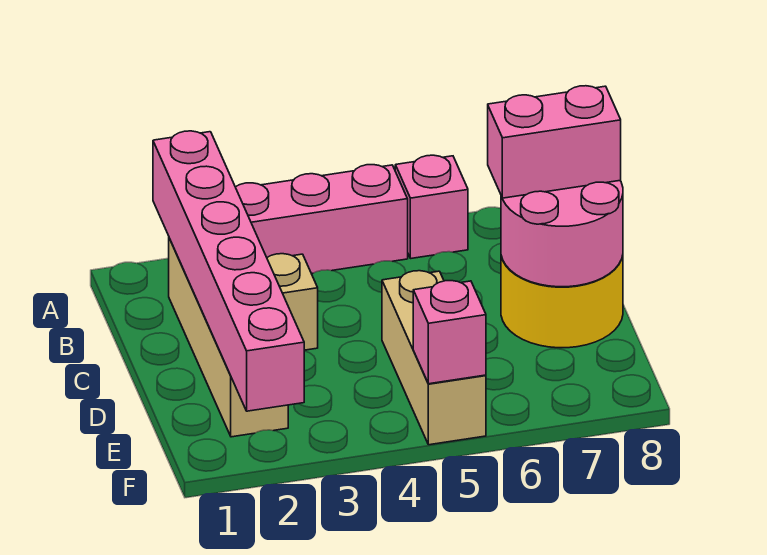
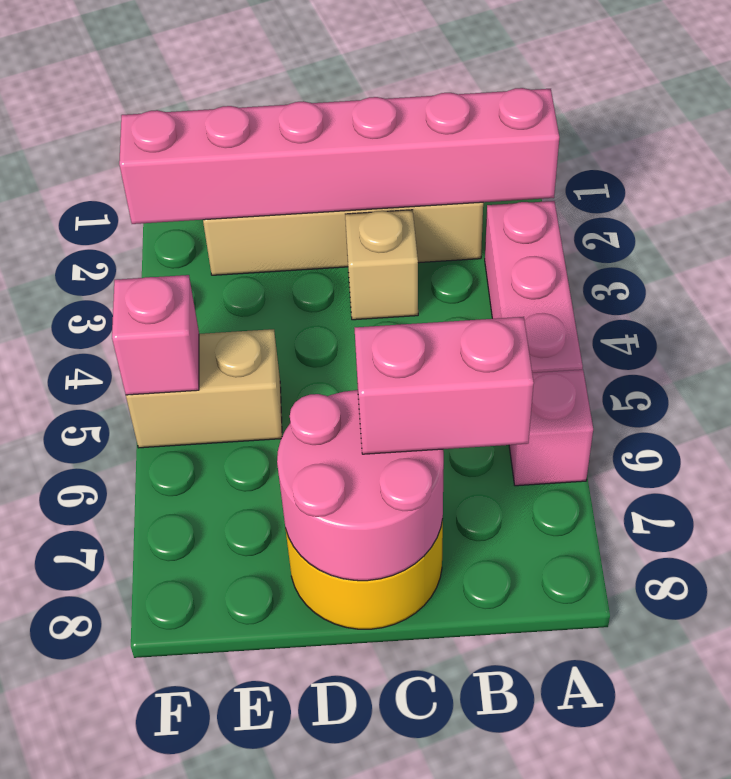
pink brick C7:C8 level 3 -> pink brick B7:C7 level 3
tan brick D5:F5 level 1 -> tan brick E5:F5 level 1

